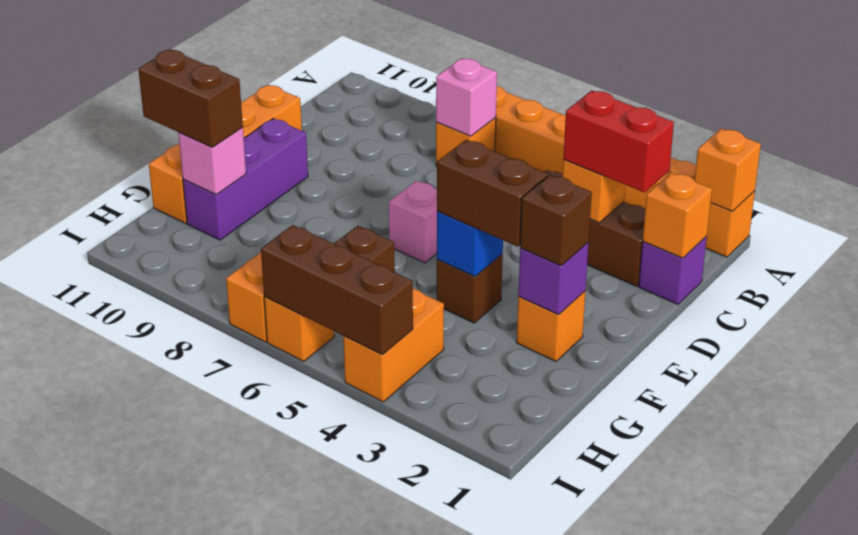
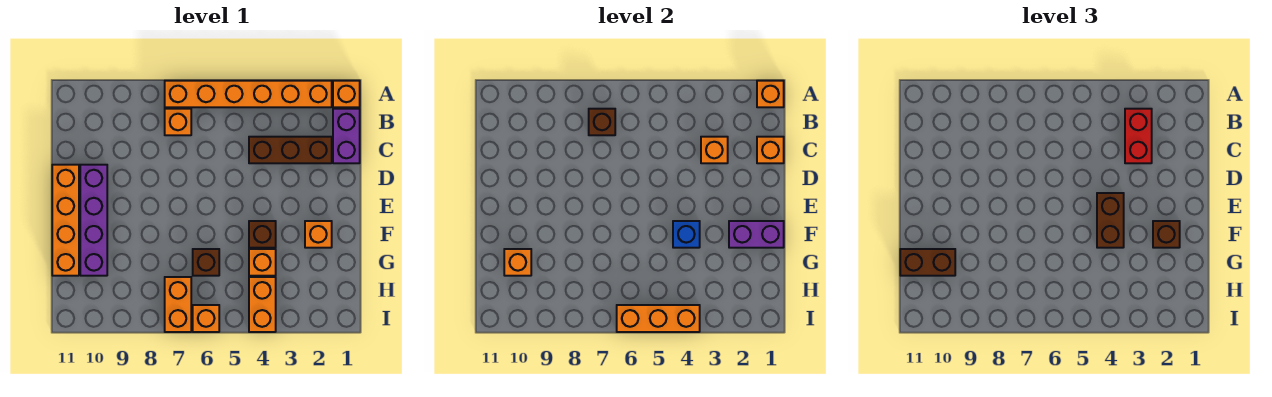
pink brick B7 level 2 -> brown brick B7 level 2
purple brick C1 level 1 -> purple brick B1:C1 level 1
red brick C2:C3 level 3 -> red brick B3:C3 level 3
pink brick E6 level 1 -> none
purple brick E10:G10 level 1 -> purple brick D10:G10 level 1
purple brick F2 level 2 -> purple brick F1:F2 level 2
brown brick F3:F4 level 3 -> brown brick E4:F4 level 3
none -> orange brick G4 level 1
pink brick G10 level 2 -> orange brick G10 level 2
brown brick I4:I6 level 2 -> orange brick I4:I6 level 2

